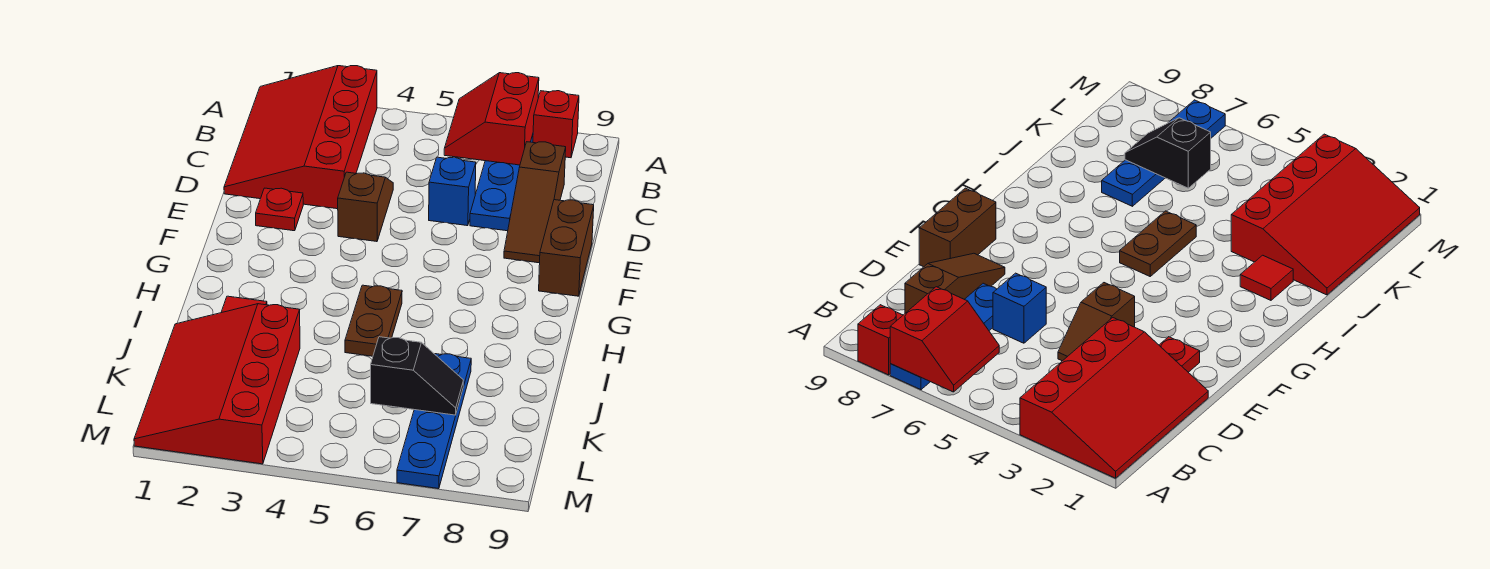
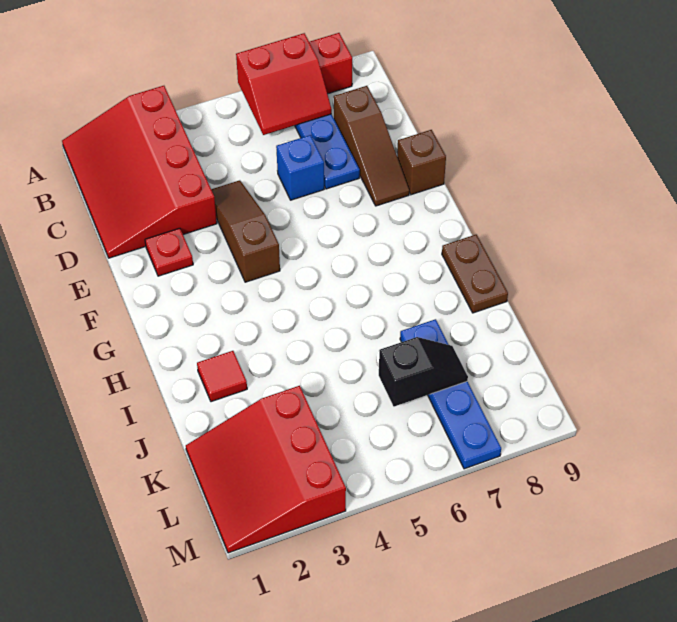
red slope A6:B7 level 2 top 7 -> red slope A6:B7 level 2 top A
brown slope D4:E4 level 1 top E -> brown slope D4:F4 level 1 top F
brown brick E9:F9 level 1 -> brown brick E9 level 1
brown plate H5:I5 level 1 -> brown plate H9:I9 level 1
red slope J1:M3 level 1 top 3 -> red slope K1:M3 level 1 top 3

